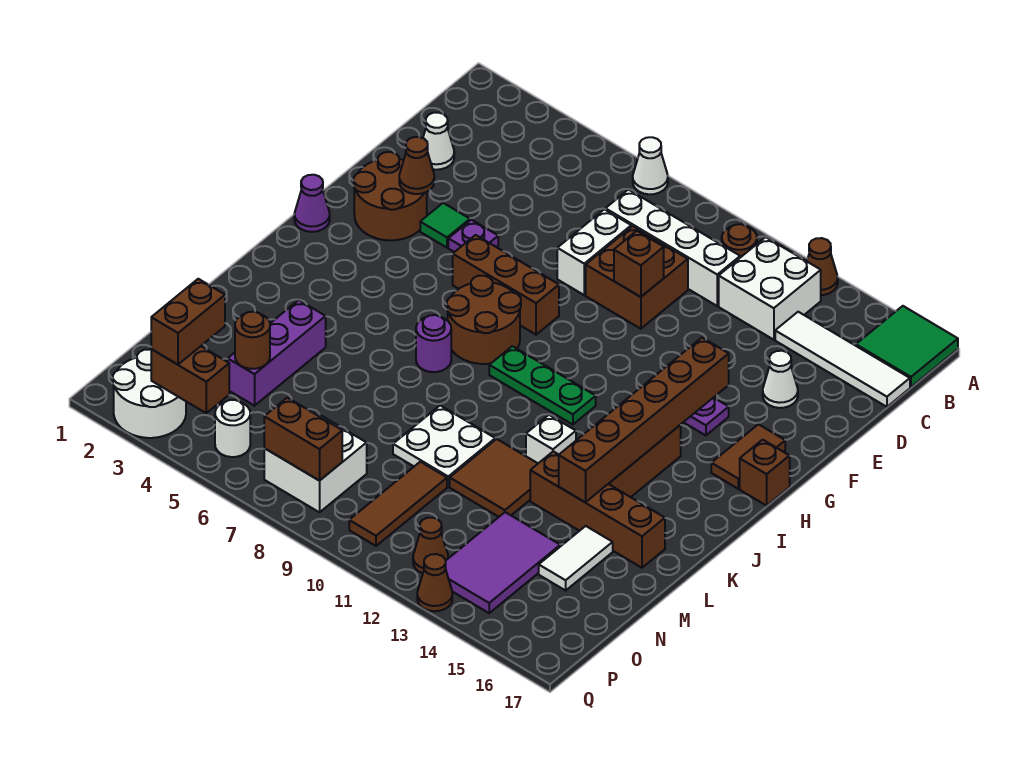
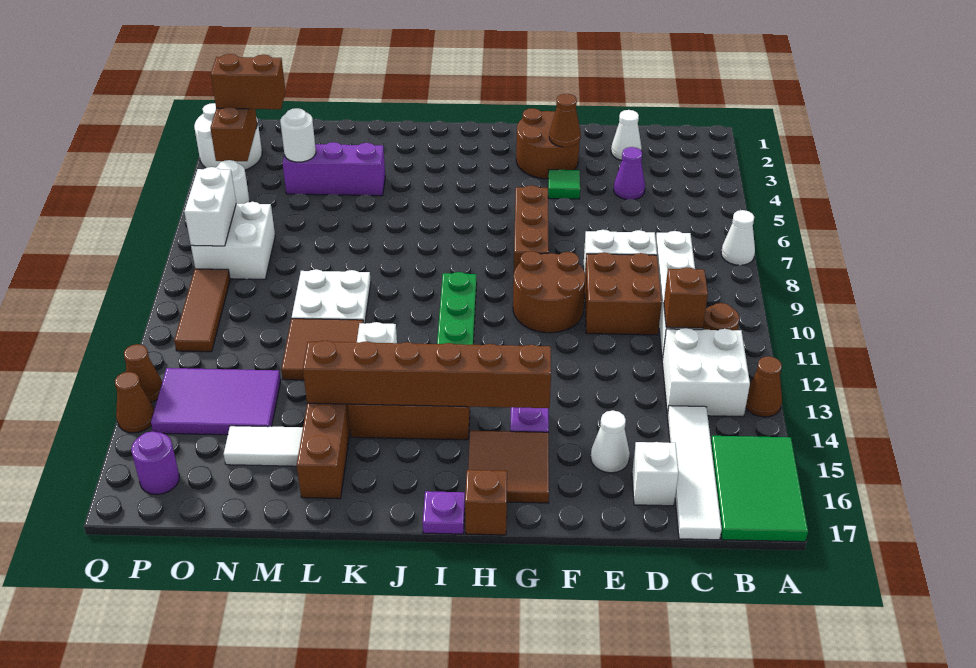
green tile A16:B17 level 1 -> green tile A15:B17 level 1
none -> white brick D16 level 1
brown brick E10 level 2 -> brown brick C11 level 2
purple plate F5 level 1 -> purple plate I17 level 1
brown tile G16:H16 level 1 -> brown tile G15:H16 level 1
purple cone H1 level 1 -> purple cone D4 level 1
brown round brick H7:I8 level 1 -> brown round brick F9:G10 level 1
purple round brick J7 level 1 -> purple round brick P16 level 1
brown round brick N4 level 2 -> white round brick N4 level 2
brown tile N10:P10 level 1 -> brown tile P9:P11 level 1
brown brick P7:P8 level 2 -> white brick P7:P8 level 2
brown cone P12 level 1 -> brown cone Q14 level 1

